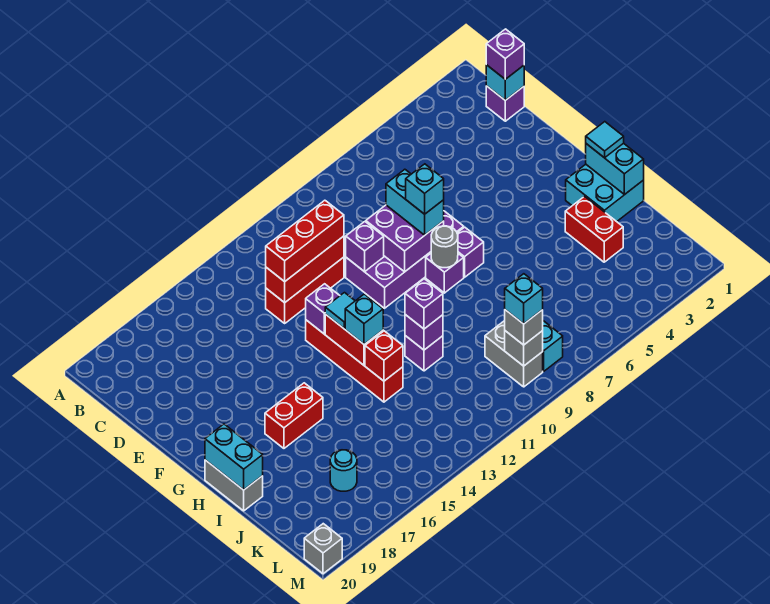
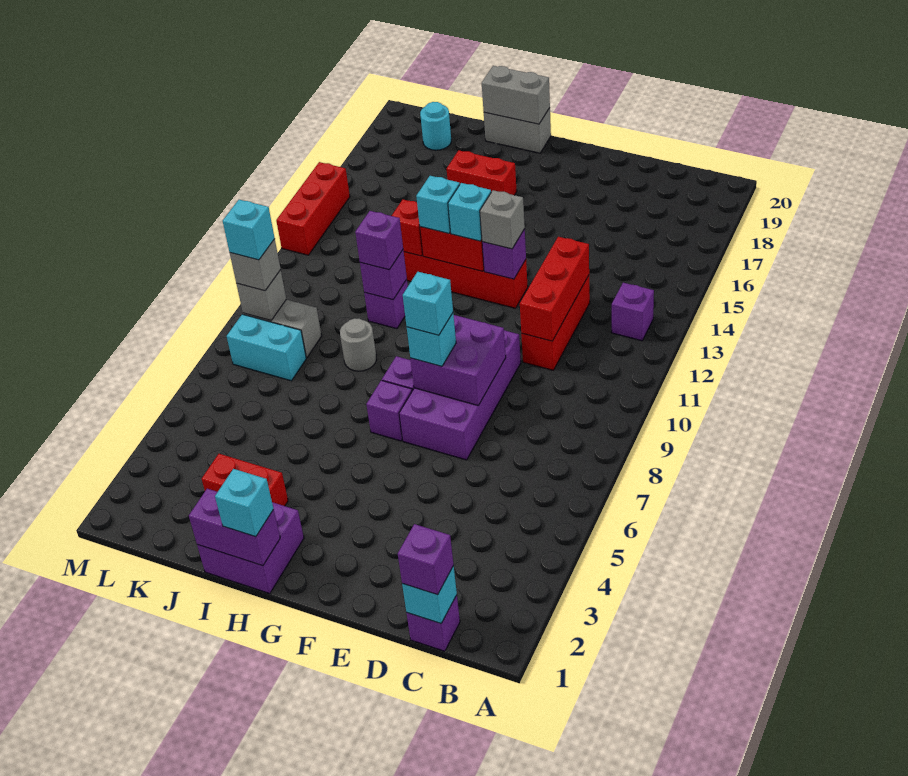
red brick D11:D13 level 3 -> red brick M13:M15 level 1
cyan brick E8:F8 level 3 -> cyan brick F8 level 3
purple brick E10 level 2 -> purple brick B13 level 1
grey round brick G8 level 2 -> grey round brick I9 level 1
cyan tile G13 level 3 -> cyan brick G13 level 3
cyan brick H1:I2 level 1 -> purple brick H1:I2 level 1
cyan brick H1:I1 level 2 -> purple brick H1:I1 level 2
cyan tile H1 level 3 -> cyan brick H1 level 3
red brick H16:H17 level 1 -> red brick H17:I17 level 1
cyan brick H20:I20 level 2 -> grey brick H20:I20 level 2
cyan round brick K17 level 1 -> cyan round brick K19 level 1
grey brick M20 level 1 -> grey brick F13 level 3

